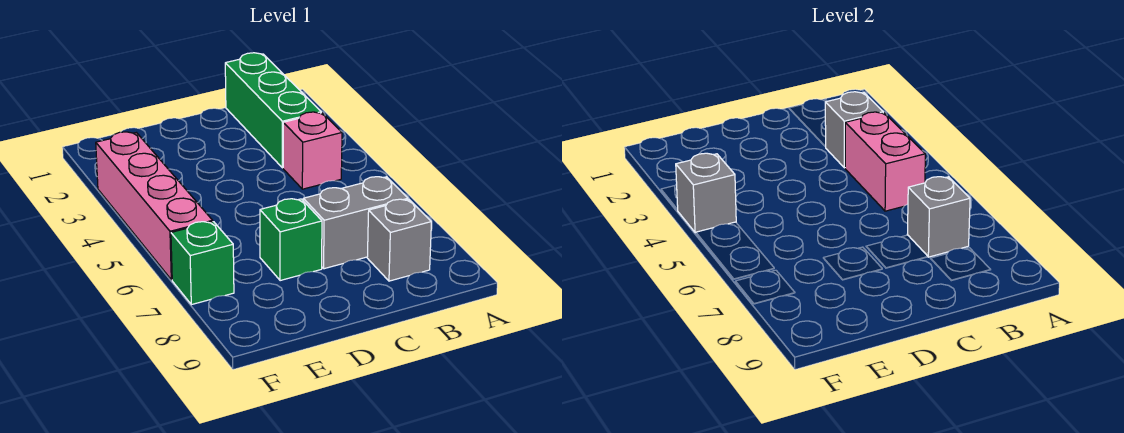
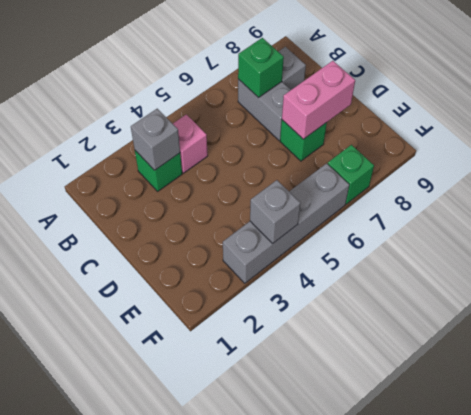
green brick B1:B3 level 1 -> green brick B3 level 1
pink brick B4:B5 level 2 -> pink brick D7:D8 level 2
grey brick B7 level 2 -> green brick B7 level 2
pink brick F3:F6 level 1 -> grey brick F3:F6 level 1

